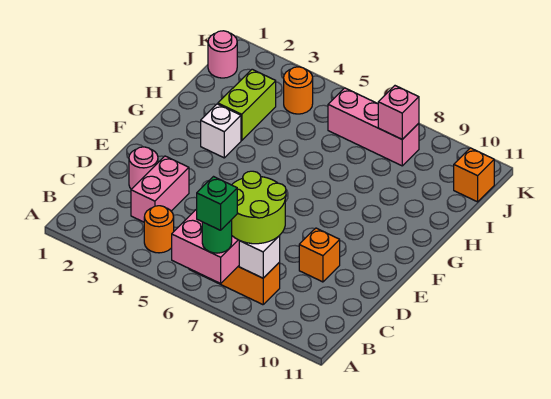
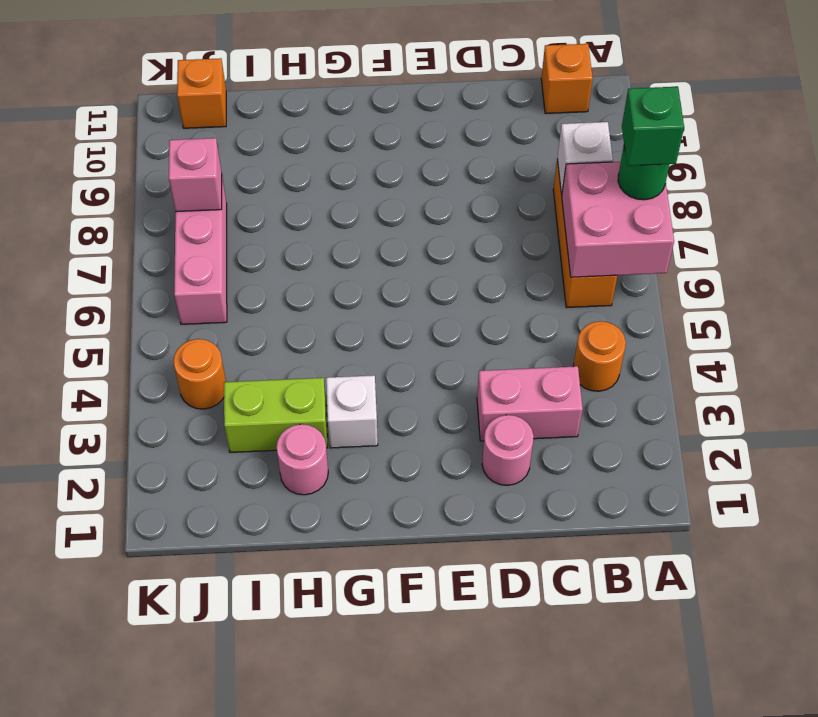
lime round brick B7:C8 level 3 -> none
orange brick D9 level 1 -> orange brick B11 level 1
pink round brick J1 level 1 -> pink round brick H2 level 1

